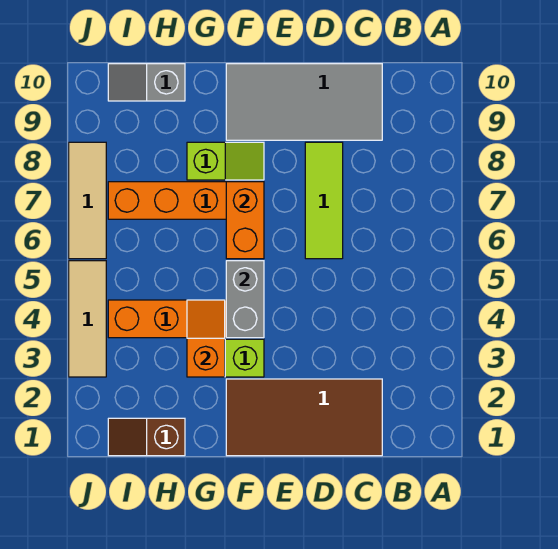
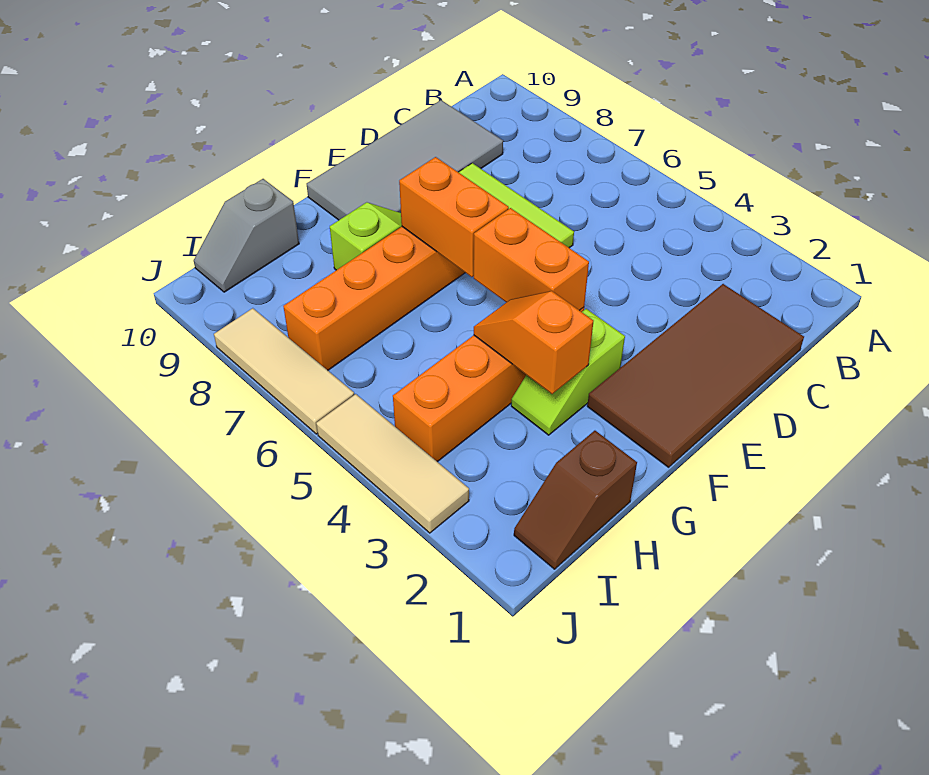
grey brick F4:F5 level 2 -> orange brick F4:F5 level 2

